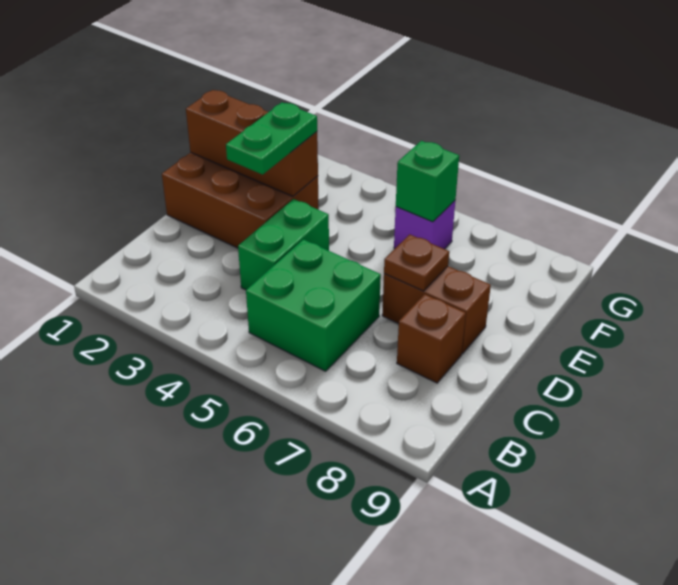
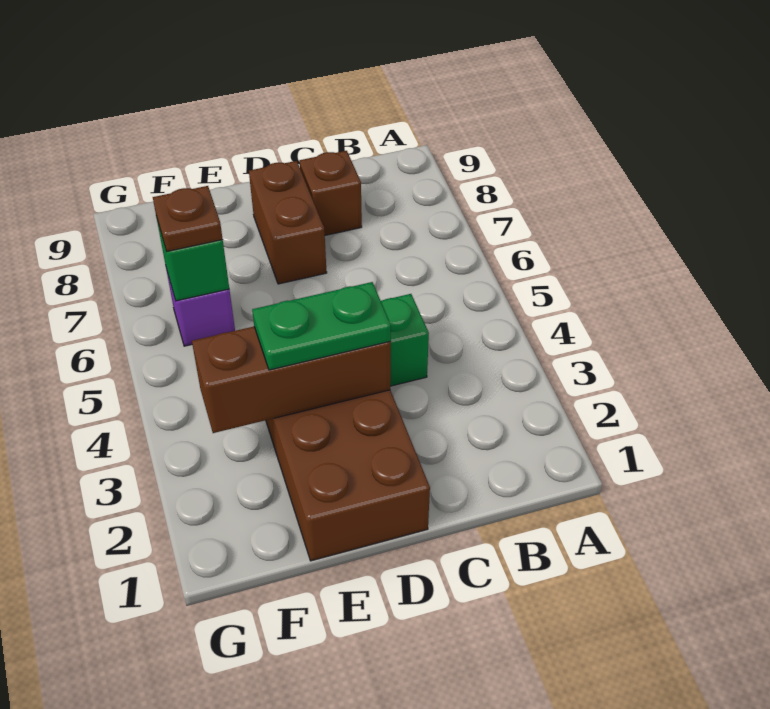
green brick B5:C6 level 1 -> none
brown plate D7 level 2 -> brown plate F6 level 3
brown brick E1:E3 level 2 -> brown brick D3:F3 level 2

